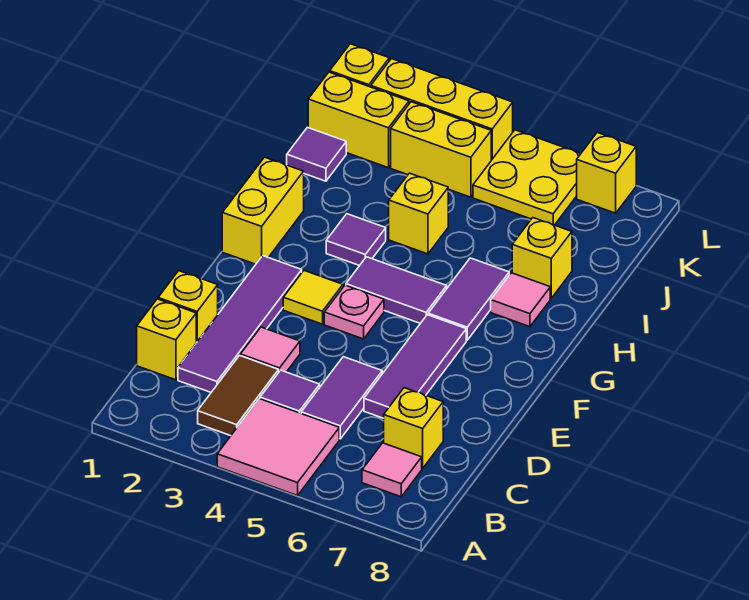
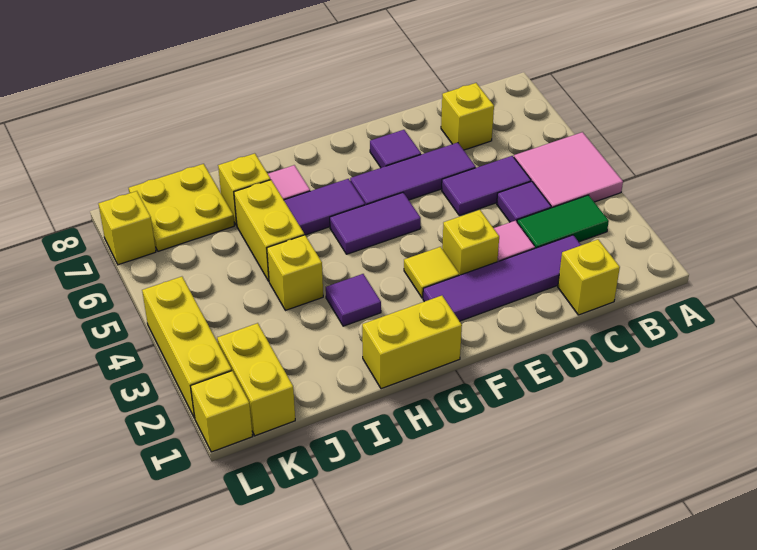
brown tile B3:C3 level 1 -> green tile B3:C3 level 1
pink tile B7 level 1 -> none
yellow brick D1 level 1 -> yellow brick E3 level 1
pink plate F4 level 1 -> none
purple tile G4:G5 level 1 -> purple tile F5:G5 level 1
purple tile J1 level 1 -> purple tile E7 level 1
yellow brick K3:K4 level 1 -> yellow brick I5:I6 level 1
yellow plate K5:L6 level 1 -> yellow plate J7:K8 level 1

